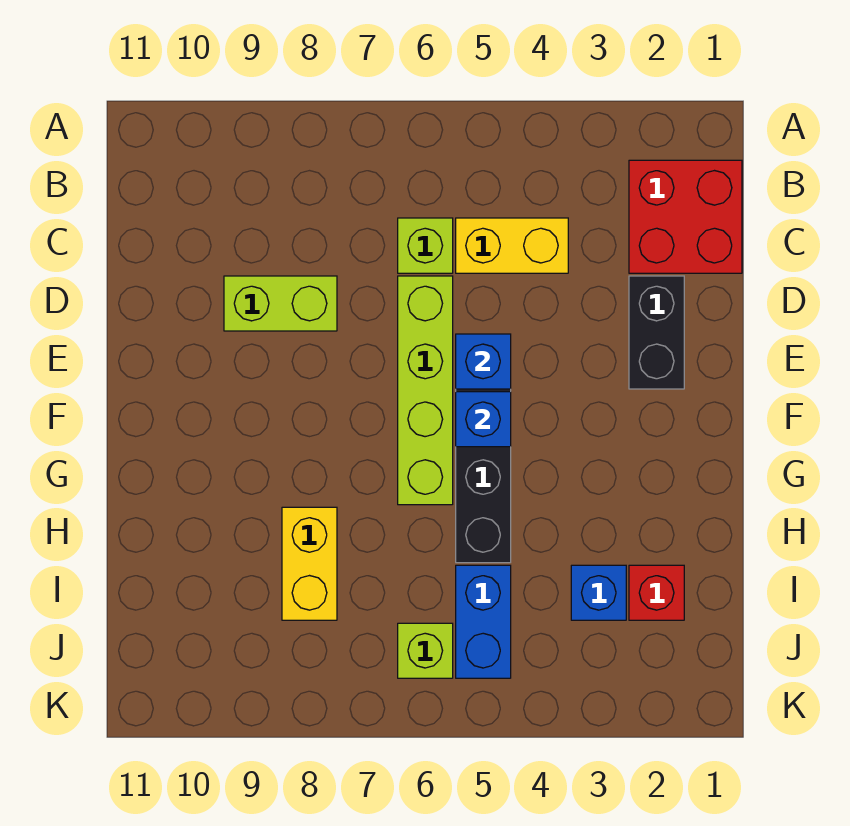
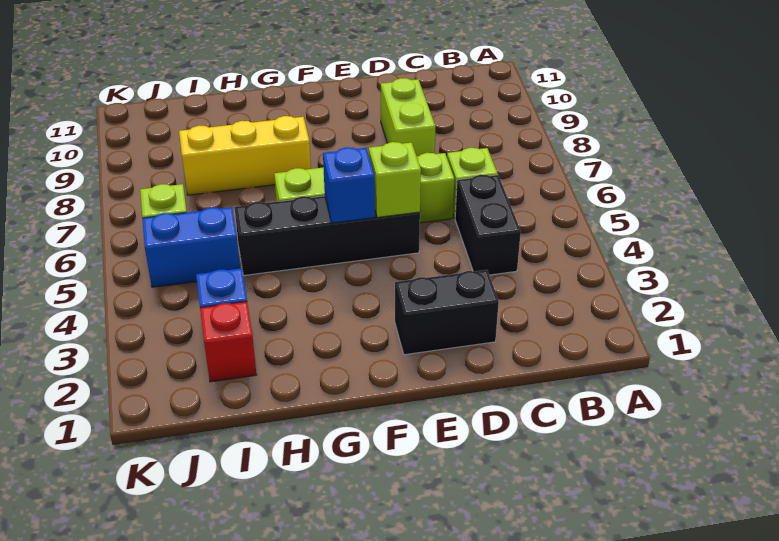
red brick B1:C2 level 1 -> none
yellow brick C4:C5 level 1 -> black brick C4:C5 level 1
blue brick E5 level 2 -> lime brick E5 level 2
yellow brick H8:I8 level 1 -> yellow brick G8:I8 level 1

